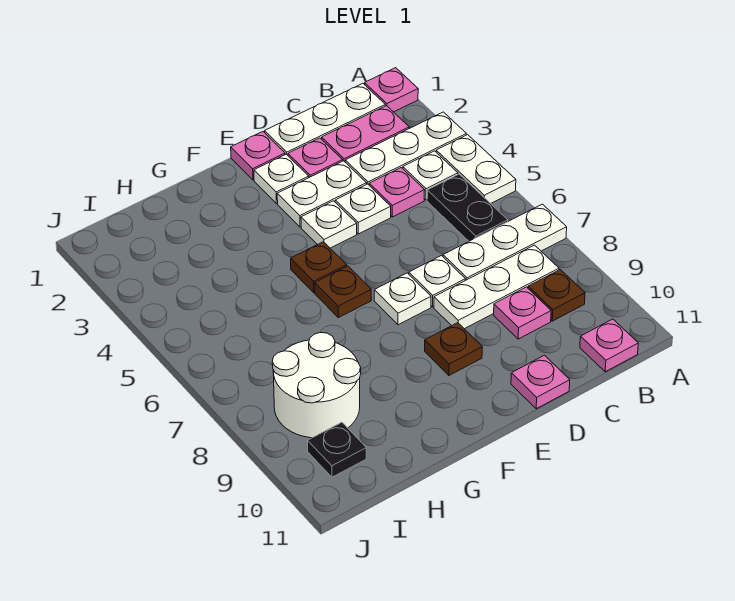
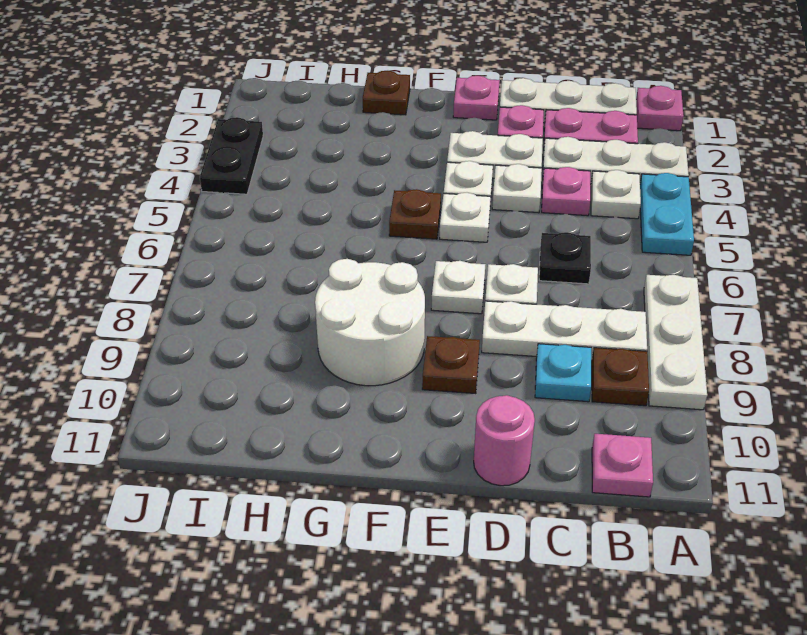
white plate A4:A5 level 1 -> cyan plate A4:A5 level 1
white plate A7:C7 level 1 -> white plate A7:A9 level 1
black plate B5:B6 level 1 -> black plate J3:J4 level 1
pink plate C9 level 1 -> cyan plate C9 level 1
pink plate D11 level 1 -> pink round brick D11 level 1
white plate E2 level 1 -> white plate E5 level 1
brown plate F6 level 1 -> brown plate G1 level 1
white round brick H8:I9 level 1 -> white round brick F8:G9 level 1
black plate I10 level 1 -> black plate C6 level 1

